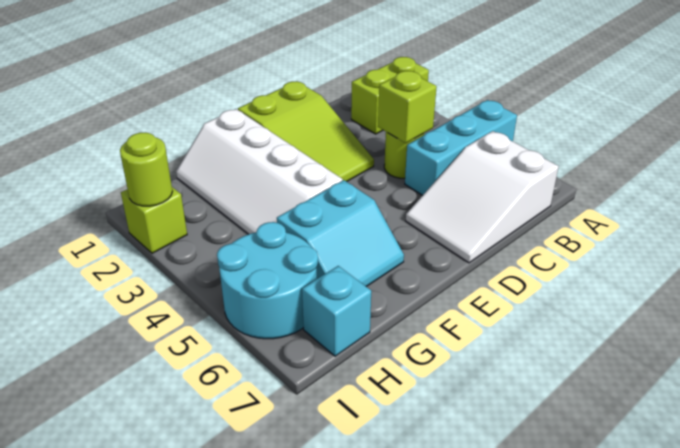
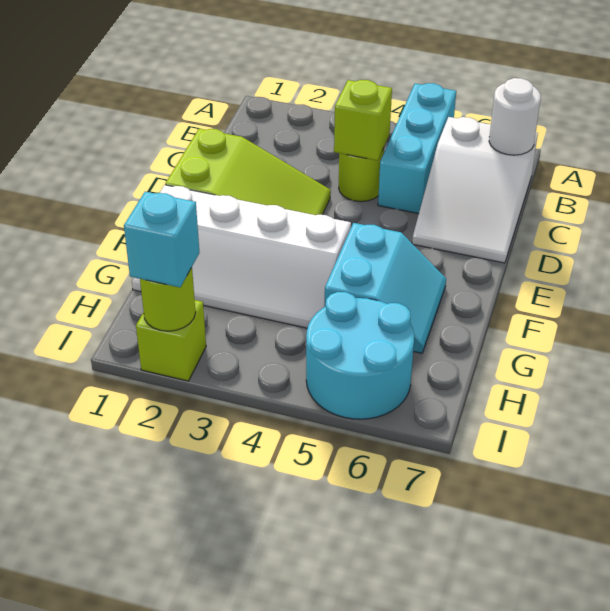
lime brick A2:B2 level 1 -> none
none -> white round brick B7 level 2
cyan brick H7 level 1 -> cyan brick I2 level 3

